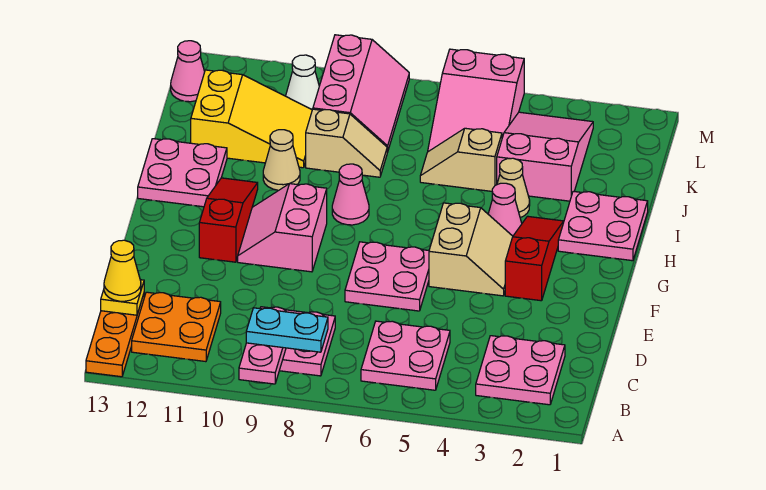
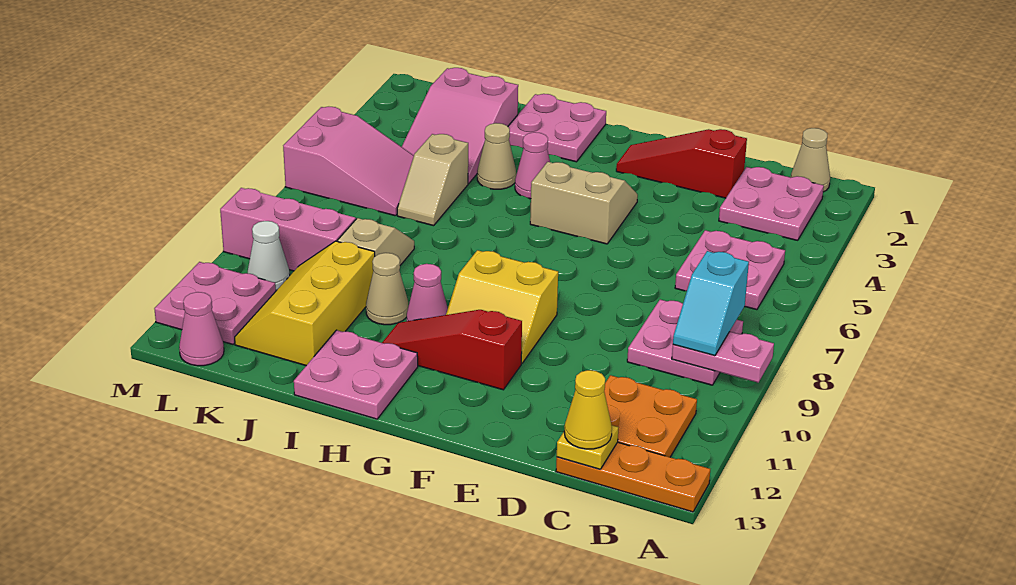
none -> tan cone B1 level 1
cyan plate B8:B9 level 3 -> cyan slope B8:B9 level 3 top 8
pink plate E6:F7 level 1 -> pink plate L11:M12 level 1
red slope F3:H3 level 1 top F -> red slope D2:F2 level 1 top D
pink slope F9:G10 level 1 top 9 -> yellow slope F9:G10 level 1 top 9
pink cone H8 level 1 -> pink cone H10 level 1
pink slope J3:L4 level 1 top J -> pink slope J2:K4 level 1 top 2
yellow slope J10:K12 level 1 top 12 -> yellow slope J10:K12 level 1 top J

